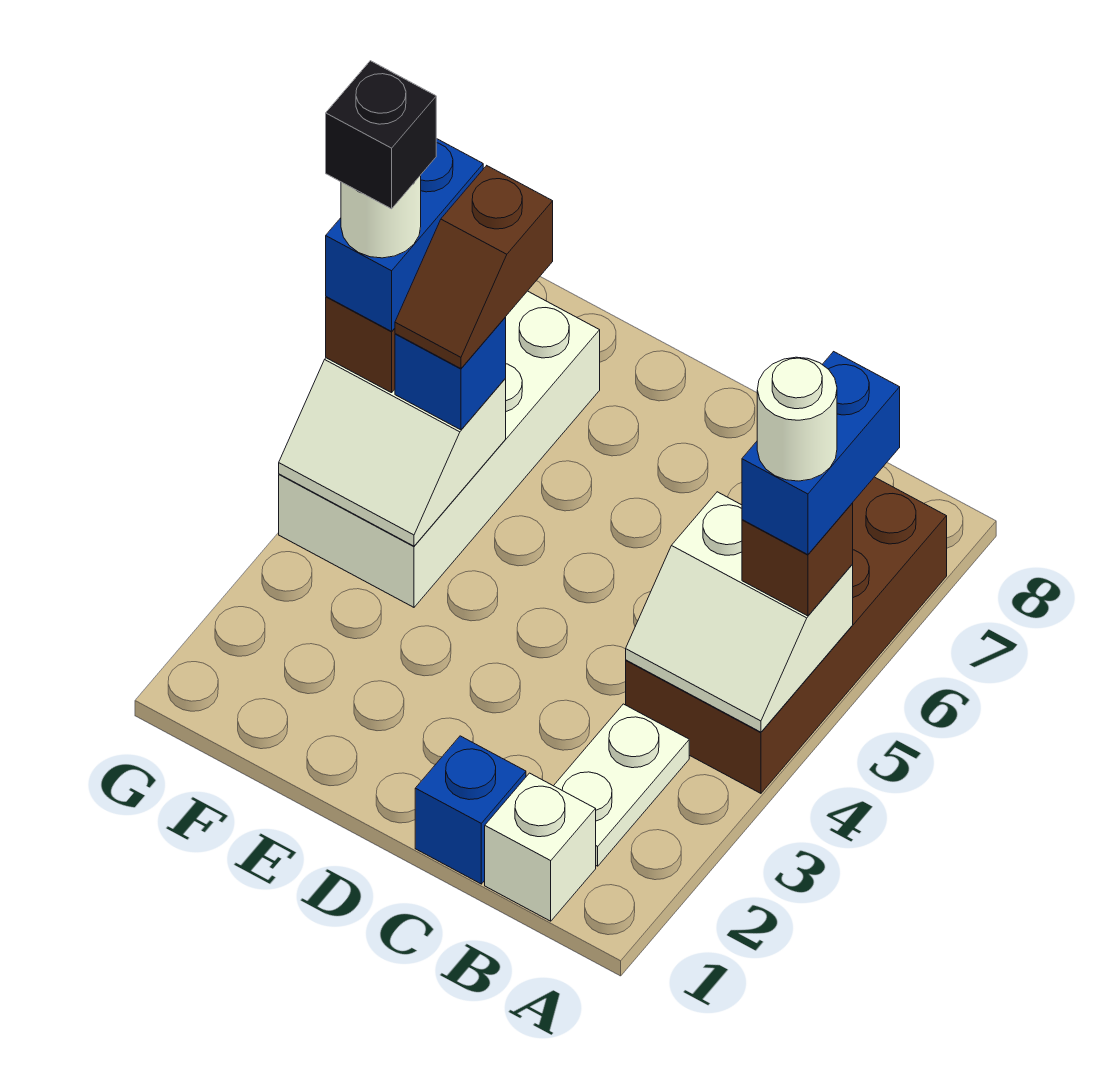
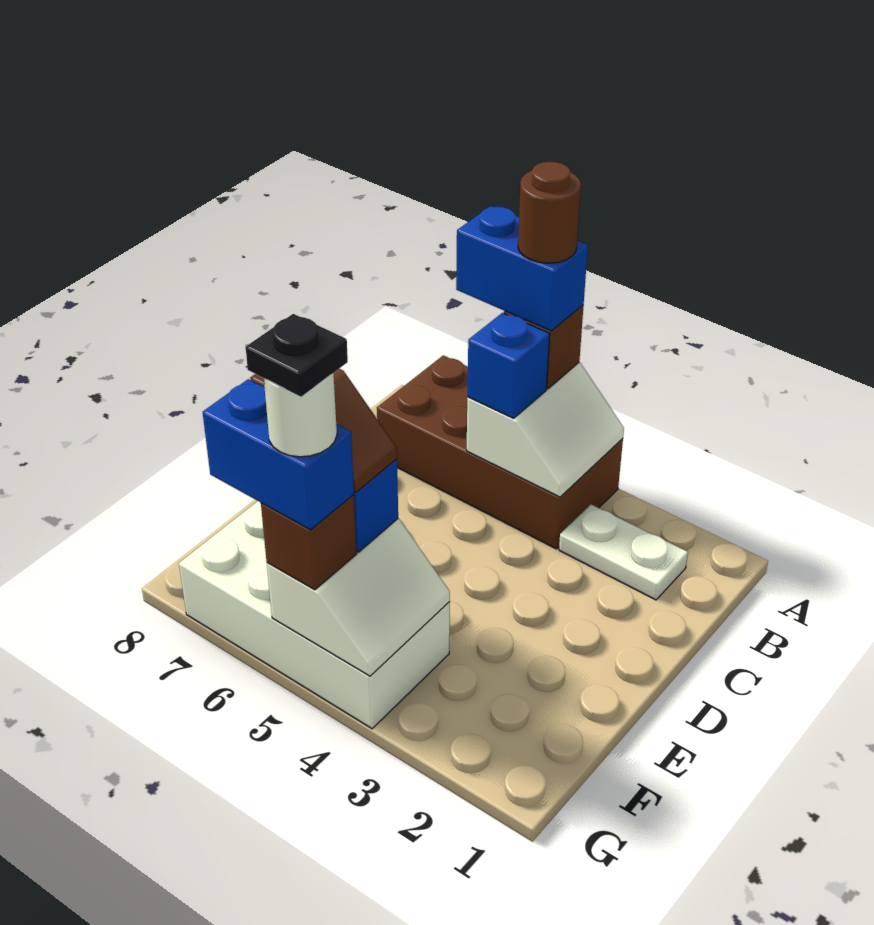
white round brick A5 level 5 -> brown round brick A5 level 5
white brick B1 level 1 -> none
blue brick C1 level 1 -> blue brick B5 level 3
black brick G5 level 6 -> black plate G5 level 6

